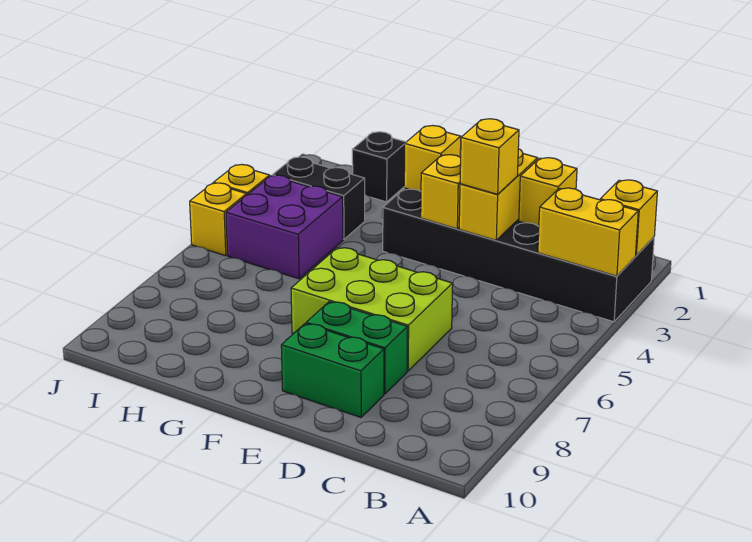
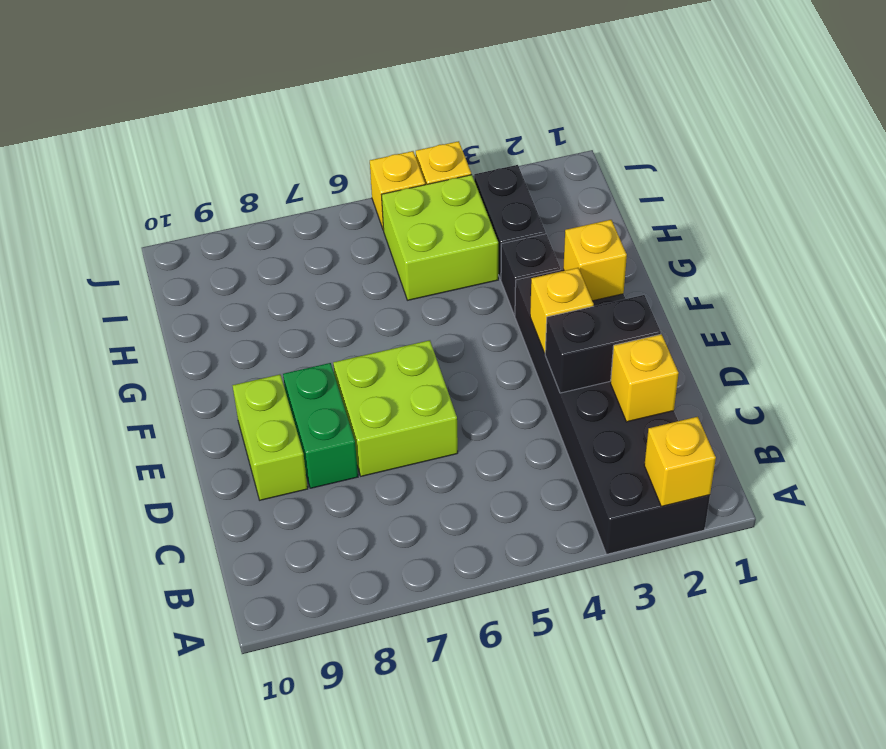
yellow brick A3:B3 level 2 -> none
yellow brick D2:D3 level 2 -> black brick D2:D3 level 2
yellow brick D3 level 3 -> none
lime brick D6:F7 level 1 -> lime brick D6:E7 level 1
green brick D9:E9 level 1 -> lime brick D9:E9 level 1
black brick H1 level 1 -> black brick G3 level 1
purple brick H4:I5 level 1 -> lime brick H4:I5 level 1

